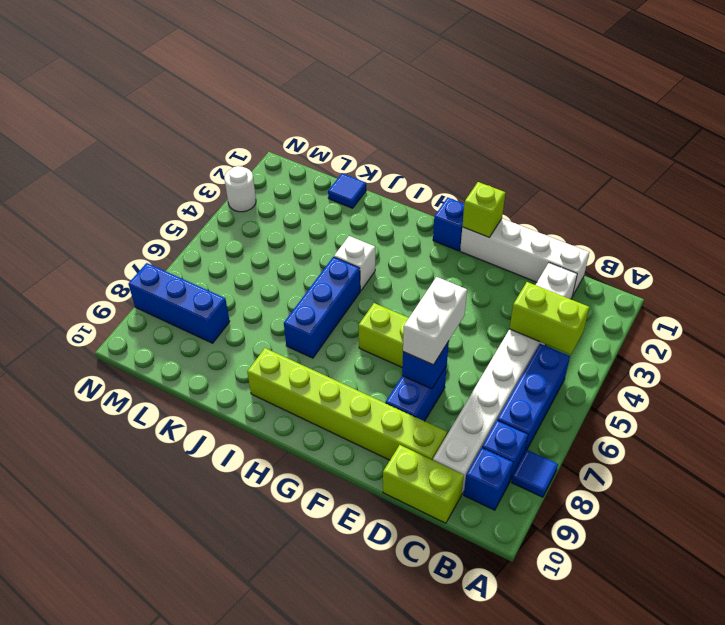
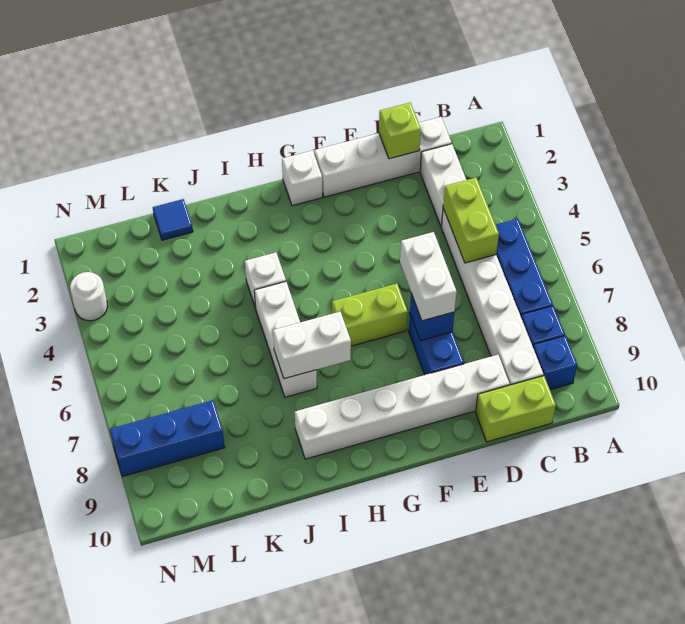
blue tile A8 level 1 -> none
lime brick B4:C4 level 2 -> lime brick C4:C5 level 2
lime brick D9:I9 level 1 -> white brick D9:I9 level 1
lime brick F1 level 2 -> lime brick D1 level 2
blue brick G1 level 1 -> white brick G1 level 1
none -> white brick H7:I7 level 2
blue brick I5:I7 level 1 -> white brick I5:I7 level 1

